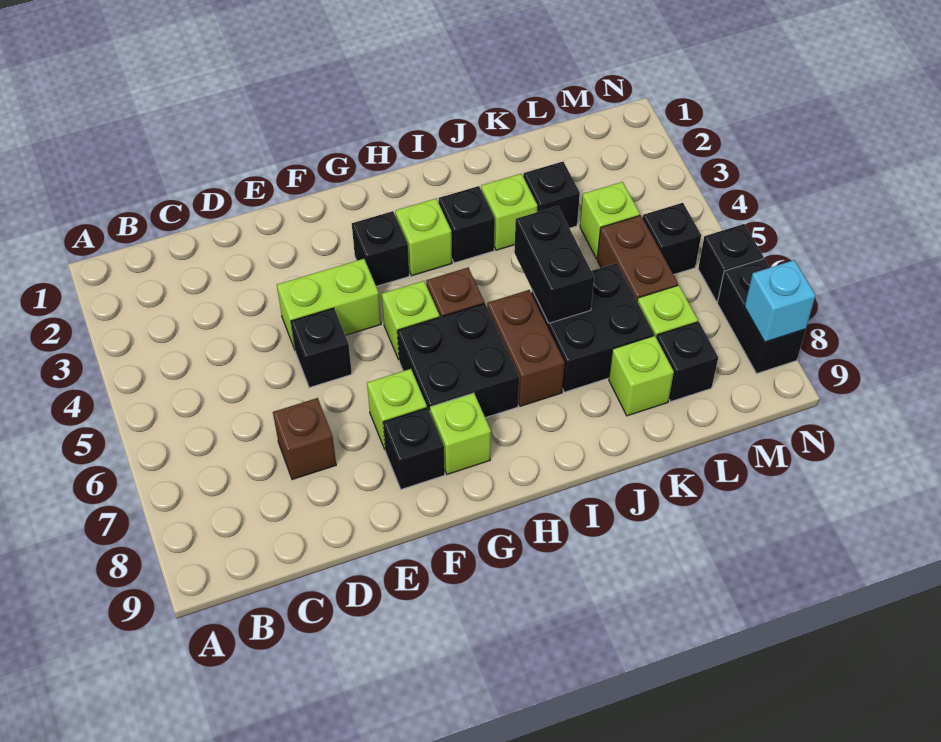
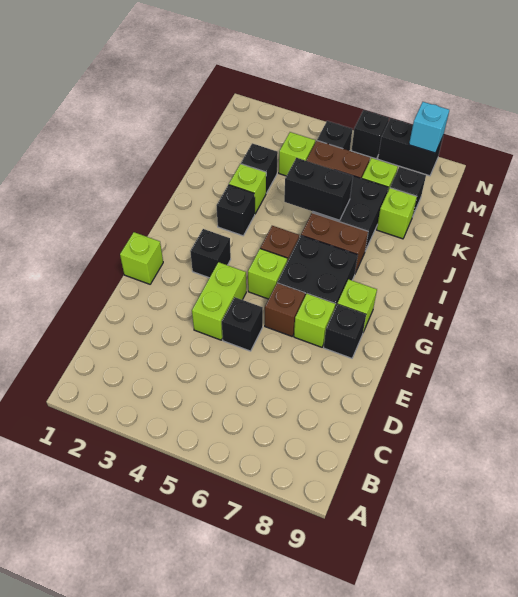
brown brick D7 level 1 -> brown brick F6 level 1
lime brick H3 level 1 -> lime brick F1 level 1

